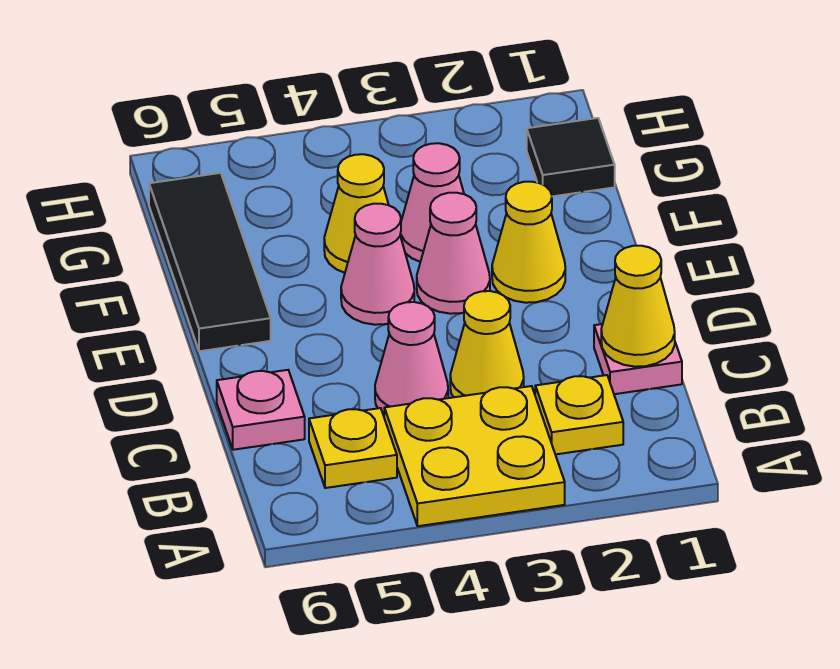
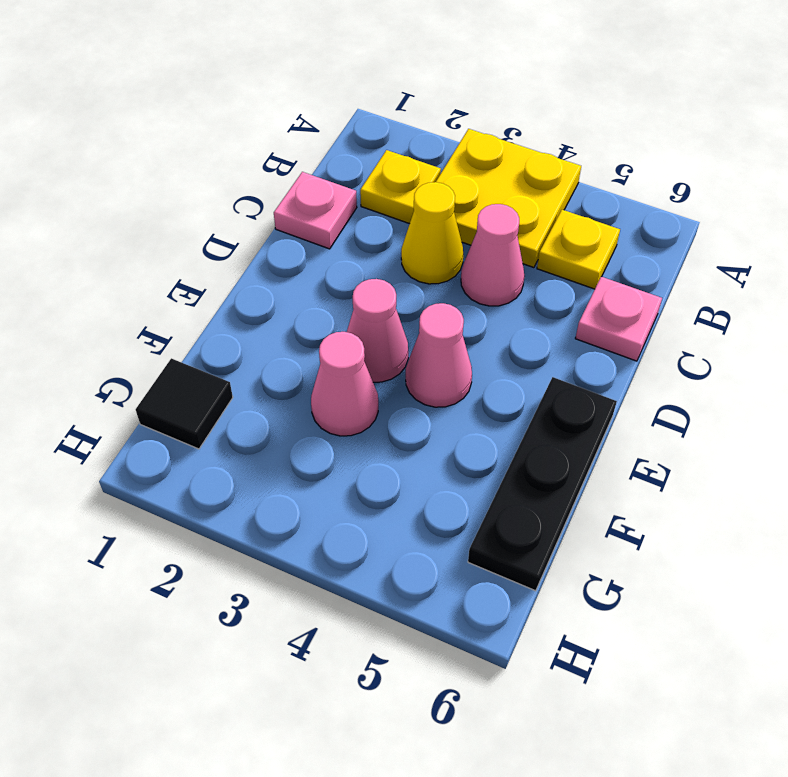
yellow cone C1 level 2 -> none
yellow cone E2 level 1 -> none
black tile E6:G6 level 1 -> black plate E6:G6 level 1
yellow cone F4 level 1 -> none

